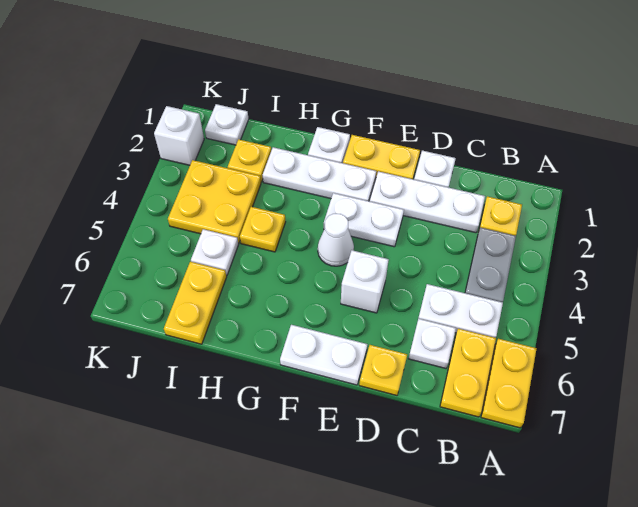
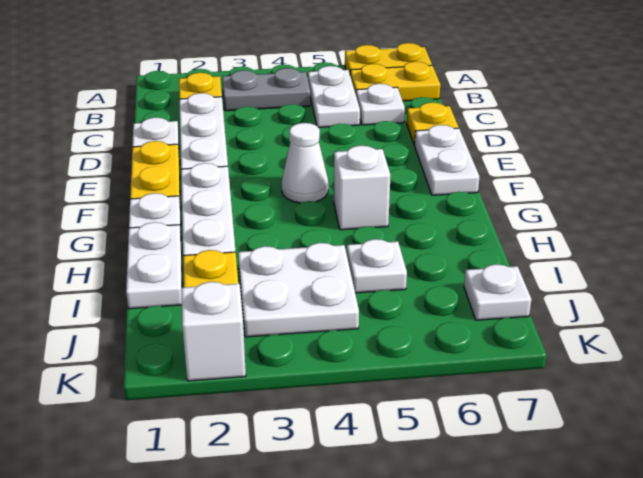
white plate E3:F3 level 1 -> white plate H1:I1 level 1
white brick E5 level 1 -> white brick G5 level 1
yellow plate H4 level 1 -> none
yellow plate I3:J4 level 1 -> white plate I3:J4 level 1
yellow plate I6:I7 level 1 -> none
white plate J1 level 1 -> white plate J7 level 1

